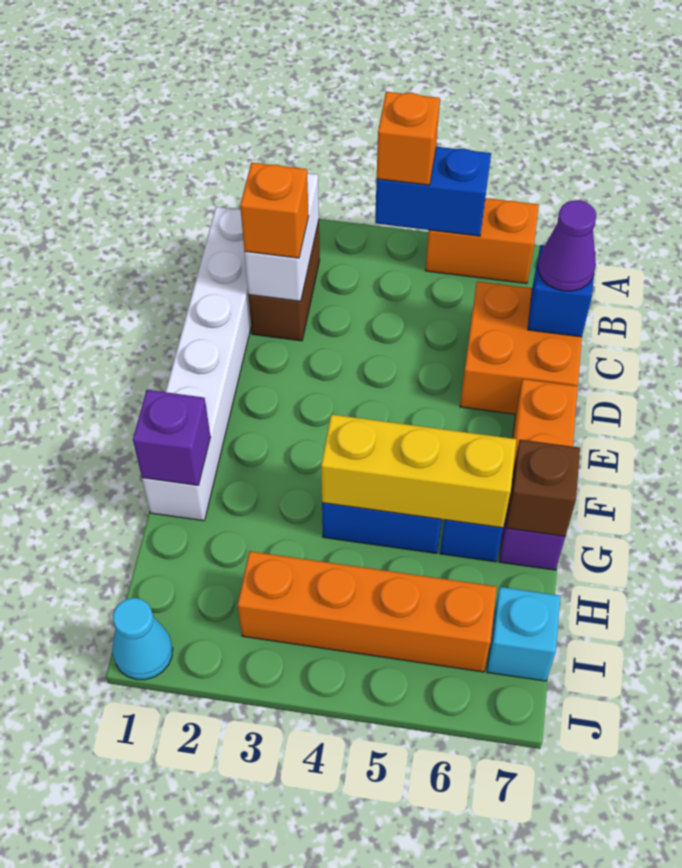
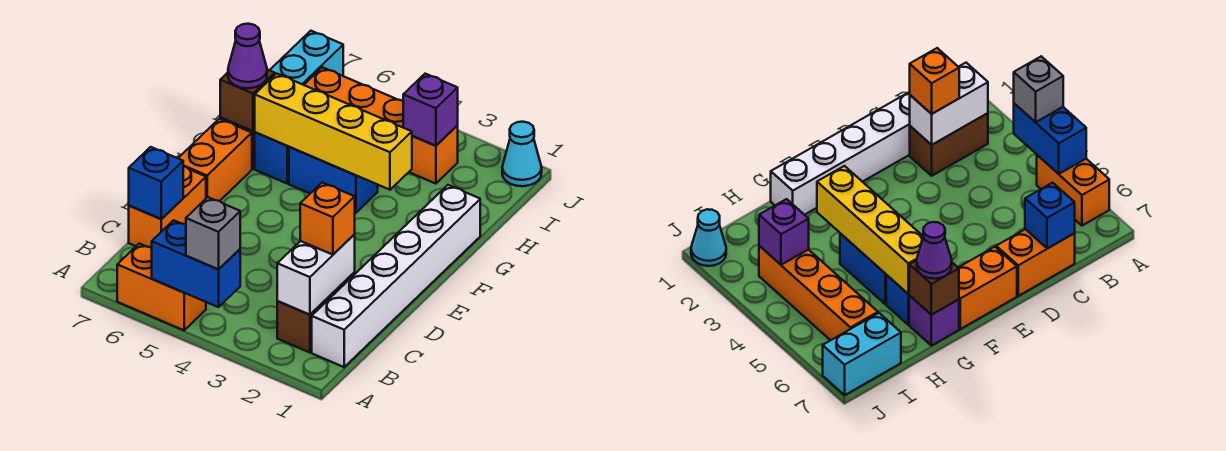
orange brick A4 level 3 -> grey brick A4 level 3
orange brick C6:D7 level 1 -> orange brick C7:D7 level 1
purple cone C7 level 3 -> purple cone G7 level 3
purple brick G1 level 2 -> purple brick I3 level 2
yellow brick G4:G6 level 2 -> yellow brick G3:G6 level 2
cyan brick I7 level 1 -> cyan brick I7:J7 level 1

